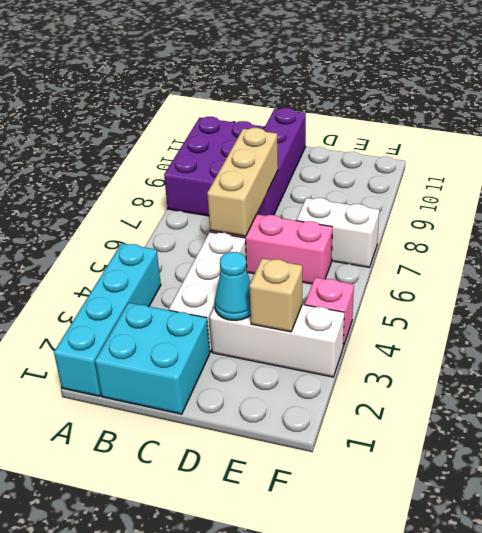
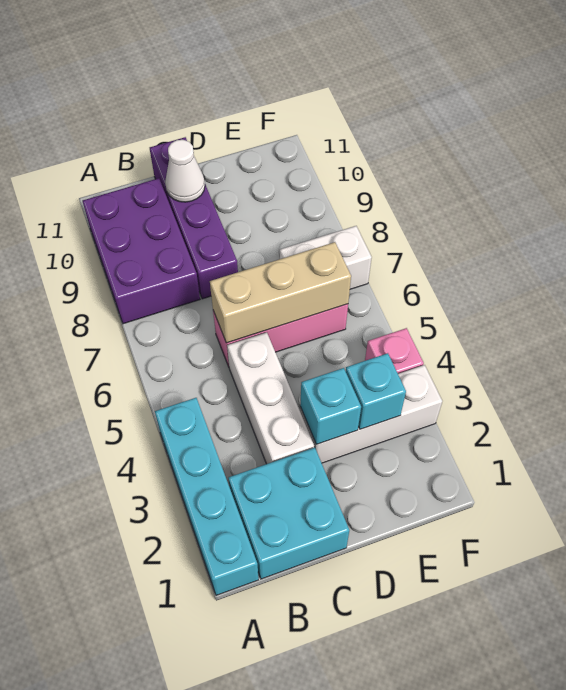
tan brick C6:C8 level 2 -> tan brick C6:E6 level 2
none -> white cone C10 level 2
cyan cone D3 level 2 -> cyan brick D3 level 2
tan brick E3 level 2 -> cyan brick E3 level 2

